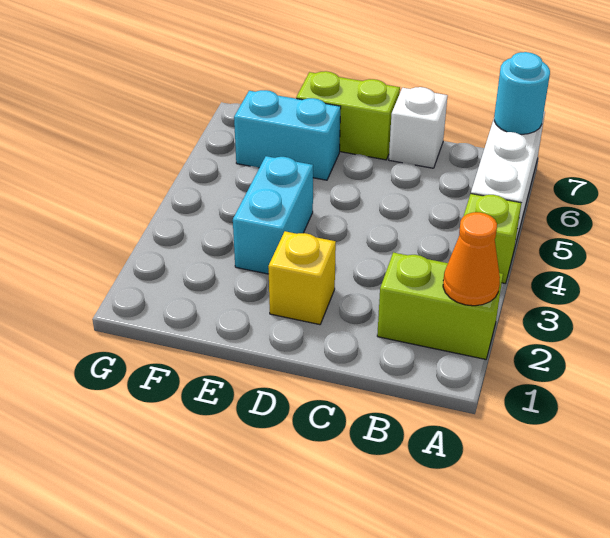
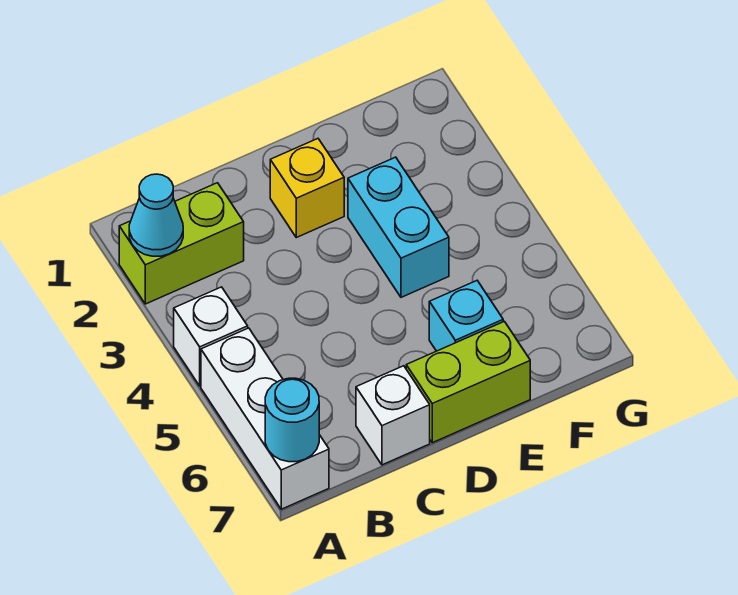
orange cone A2 level 2 -> cyan cone A2 level 2
lime brick A4 level 1 -> white brick A4 level 1
cyan brick E6:F6 level 1 -> cyan brick E6 level 1

